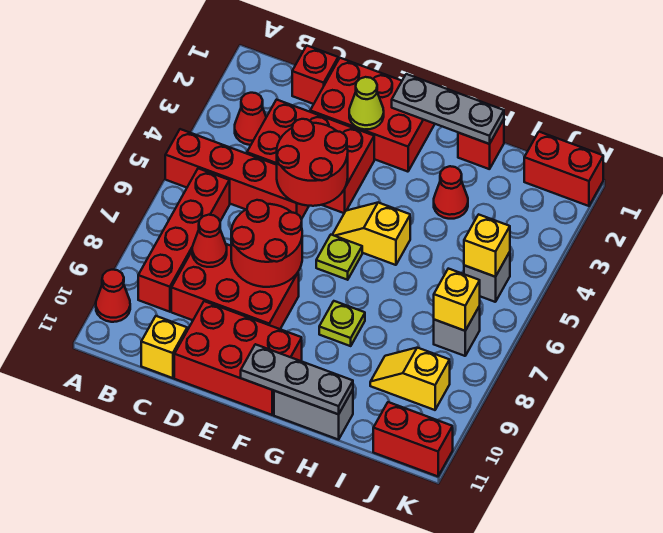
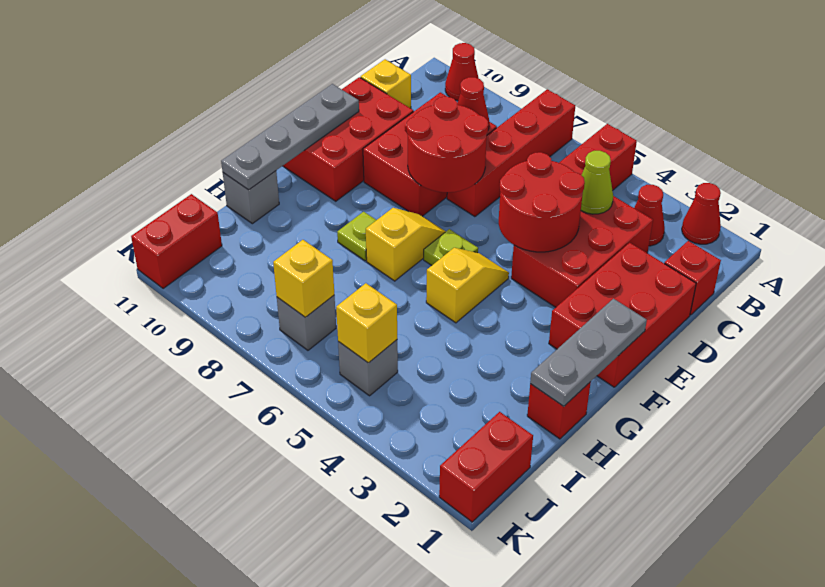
red brick B6:B9 level 1 -> red brick A7:D7 level 1
lime cone E2 level 2 -> lime cone C4 level 2
grey plate F11:H11 level 2 -> grey plate E11:H11 level 2
grey brick G11:H11 level 1 -> grey brick H11 level 1
red cone H3 level 1 -> red cone A2 level 1
yellow slope I9:J9 level 1 top J -> yellow slope F7:G7 level 1 top G

